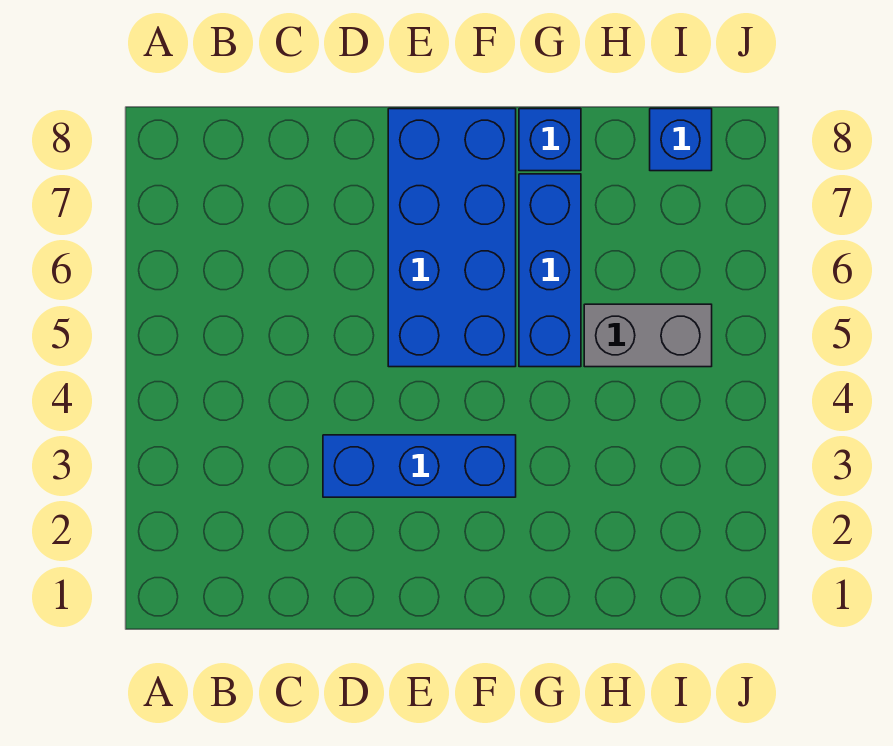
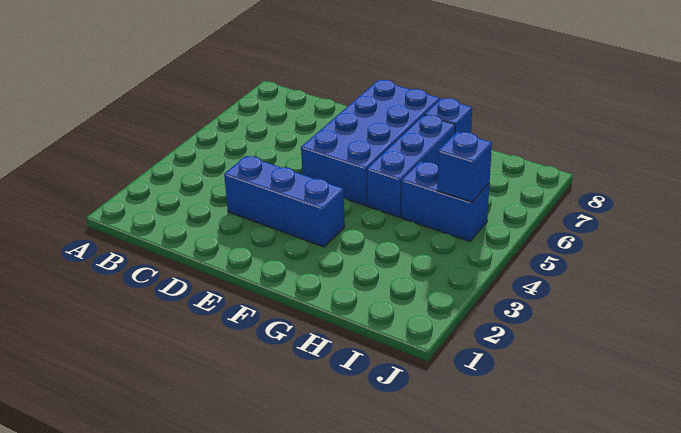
grey brick H5:I5 level 1 -> blue brick H5:I5 level 1
blue brick I8 level 1 -> blue brick I5 level 2

